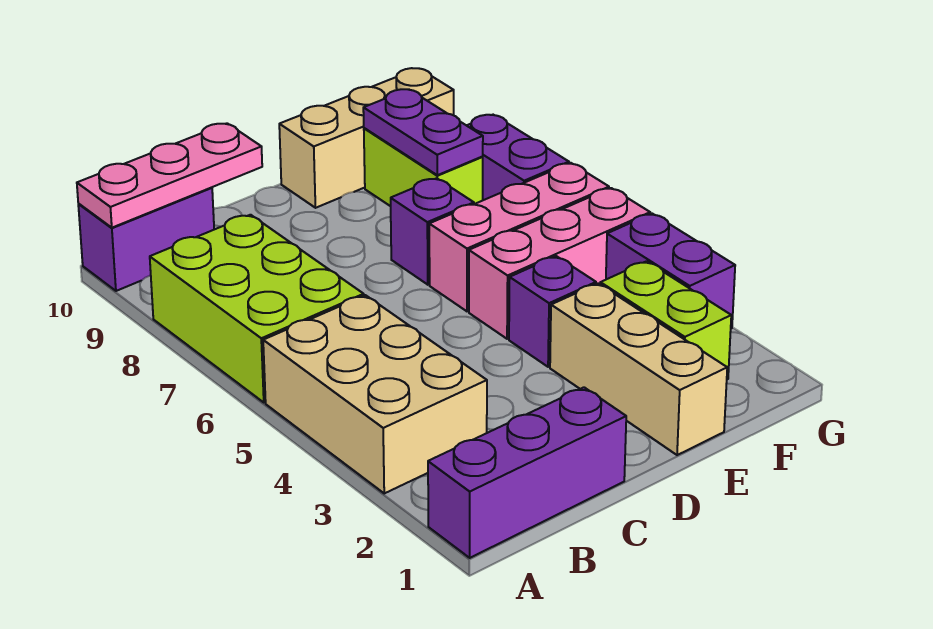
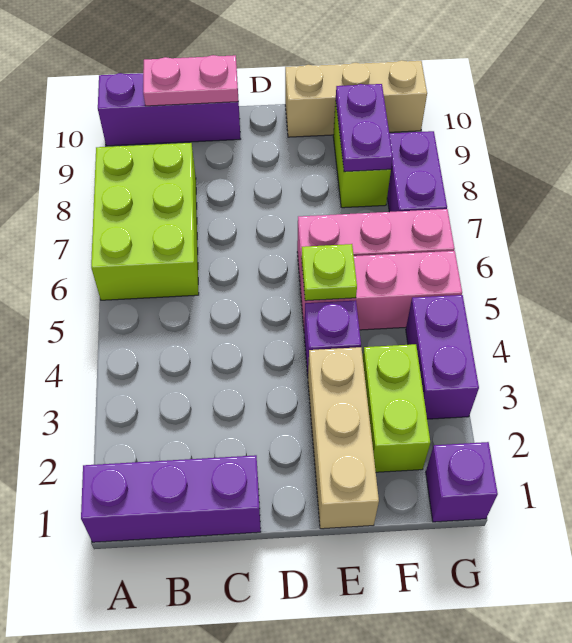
tan brick A3:B5 level 1 -> none
purple brick A10:B10 level 1 -> purple brick A10:C10 level 1
pink plate A10:C10 level 2 -> pink plate B10:C10 level 2
none -> lime plate E5 level 2
purple brick E7 level 1 -> purple brick G1 level 1

